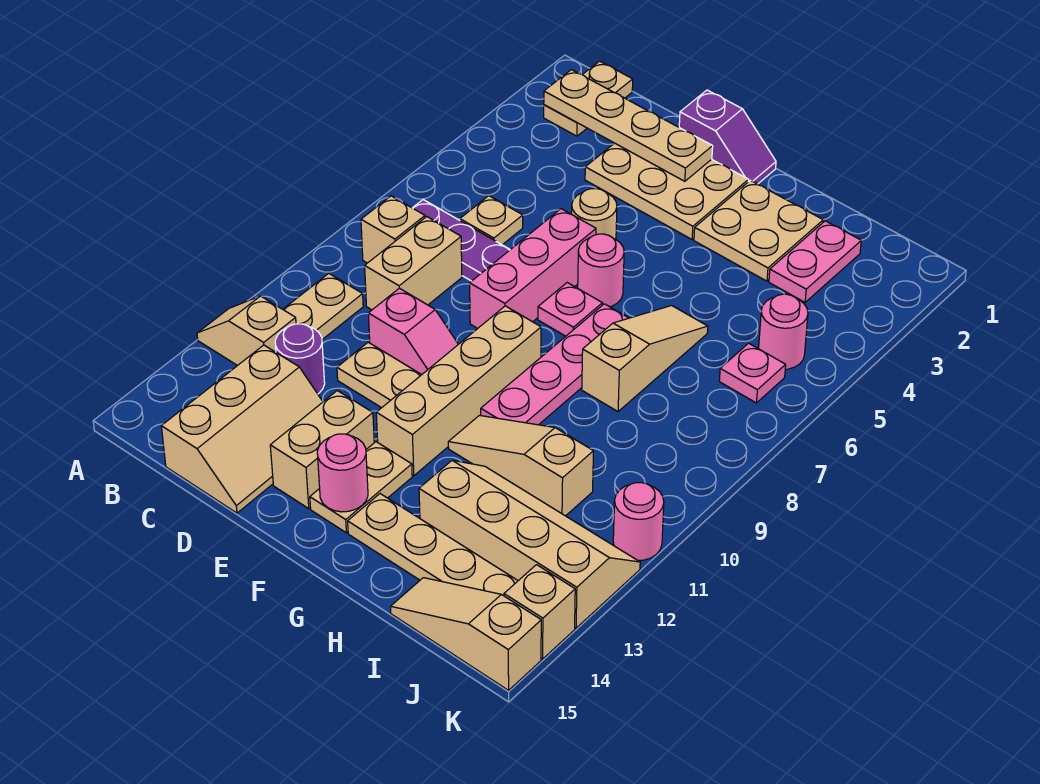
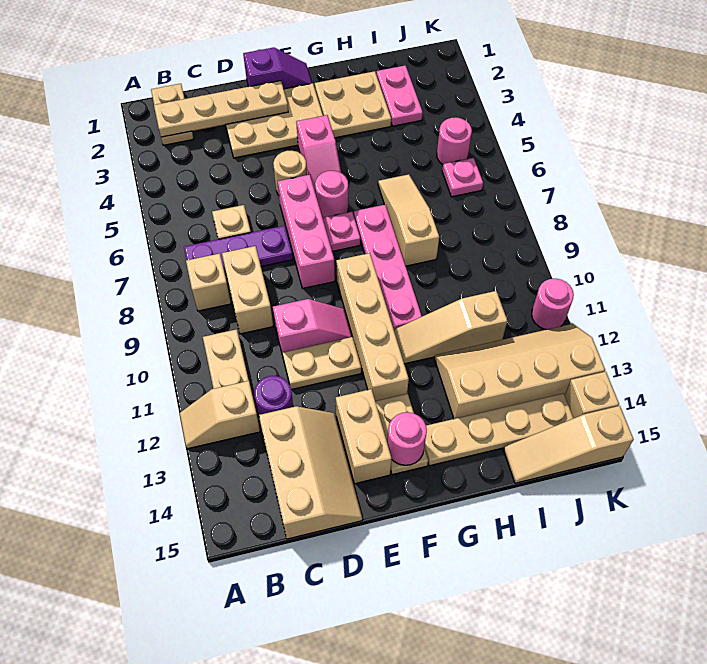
none -> pink slope F4:F5 level 1 top 4

